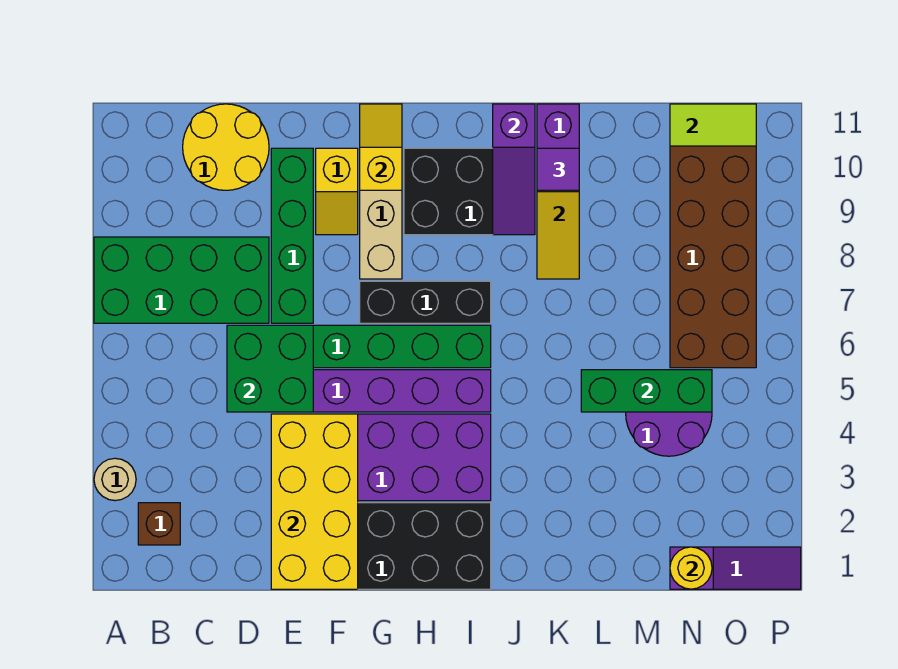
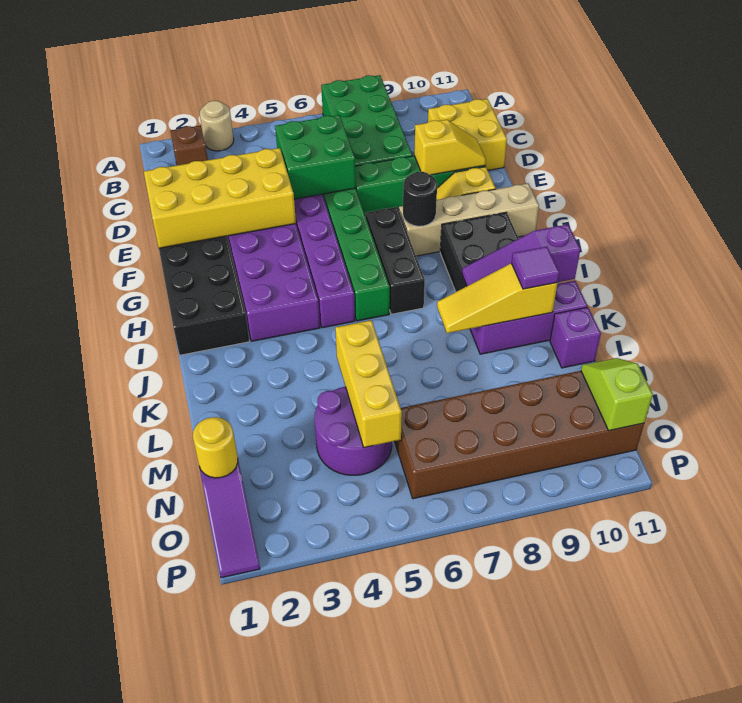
yellow round brick C10:D11 level 1 -> yellow brick C10:D11 level 1
none -> black round brick G8 level 2
yellow slope G10:G11 level 2 top 10 -> yellow slope E9:E10 level 2 top 9
green brick L5:N5 level 2 -> yellow brick L5:N5 level 2
none -> purple brick L11 level 1
lime tile N11:O11 level 2 -> lime slope N11:O11 level 2 top O

